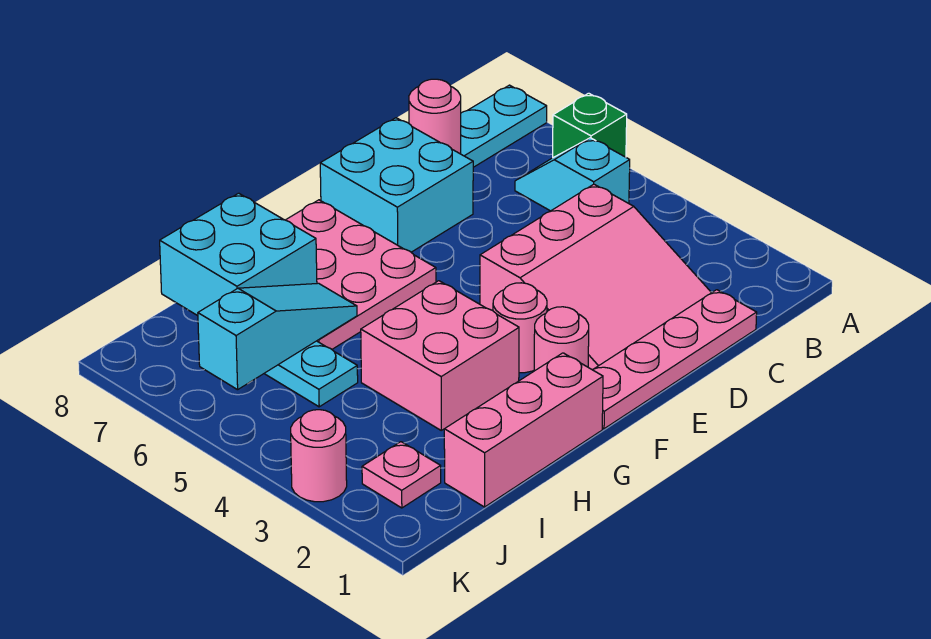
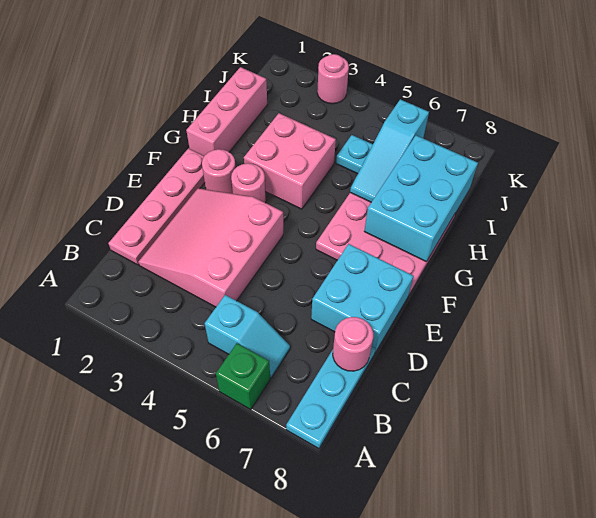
cyan brick H7:I8 level 2 -> cyan brick G7:I8 level 2
pink plate J2 level 1 -> none

